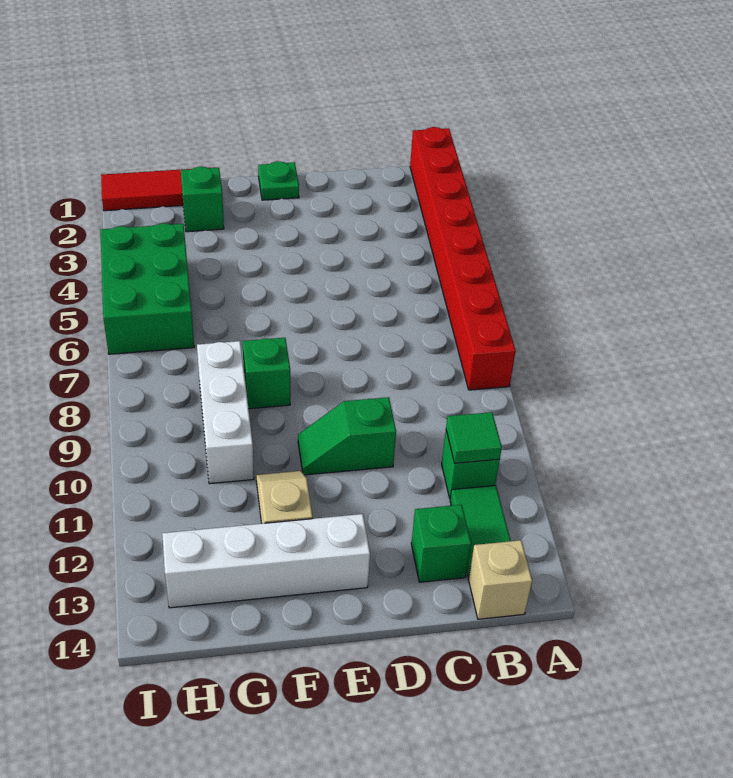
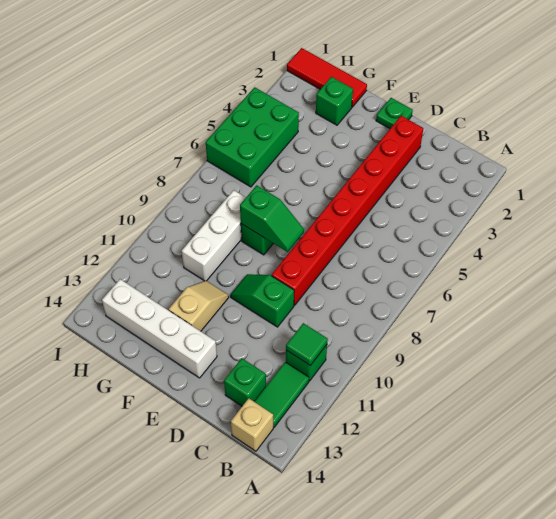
red brick A1:A8 level 1 -> red brick D2:D9 level 1
none -> green slope E8:F8 level 2 top F

